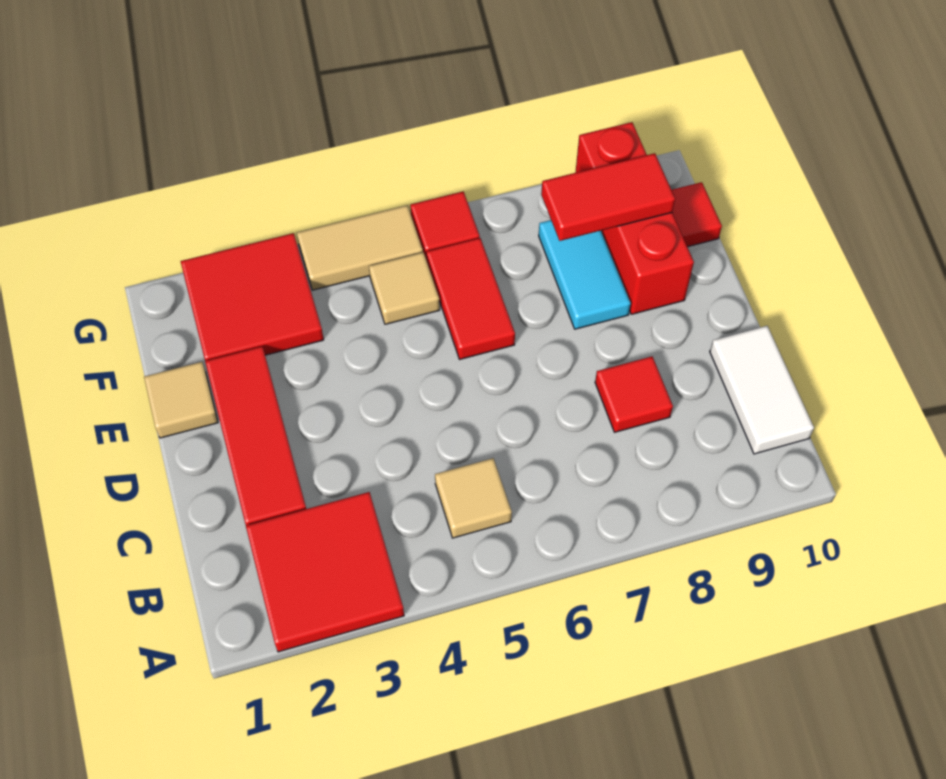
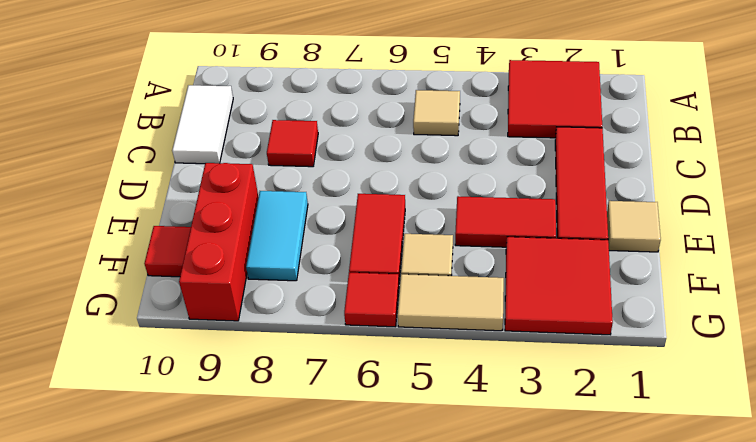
red tile F8:F9 level 2 -> red tile E3:E4 level 1

